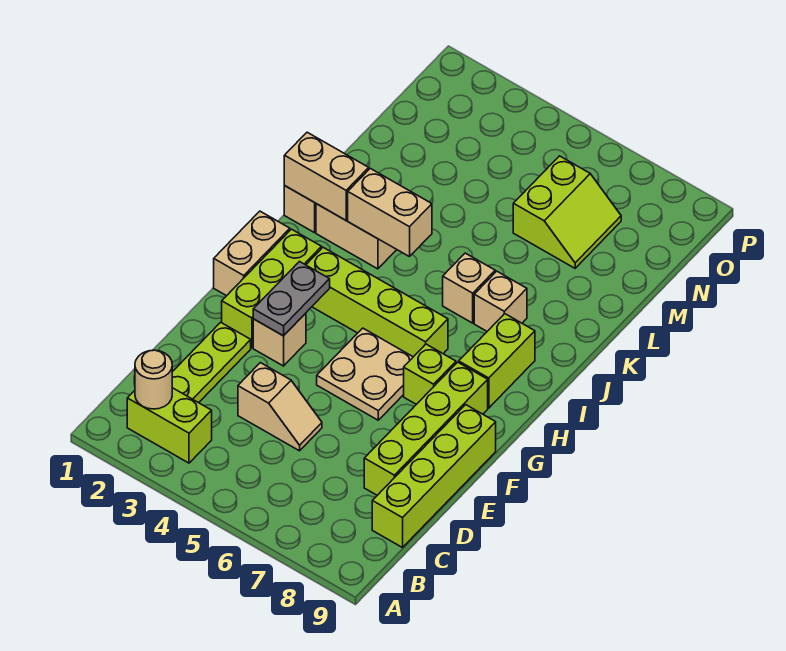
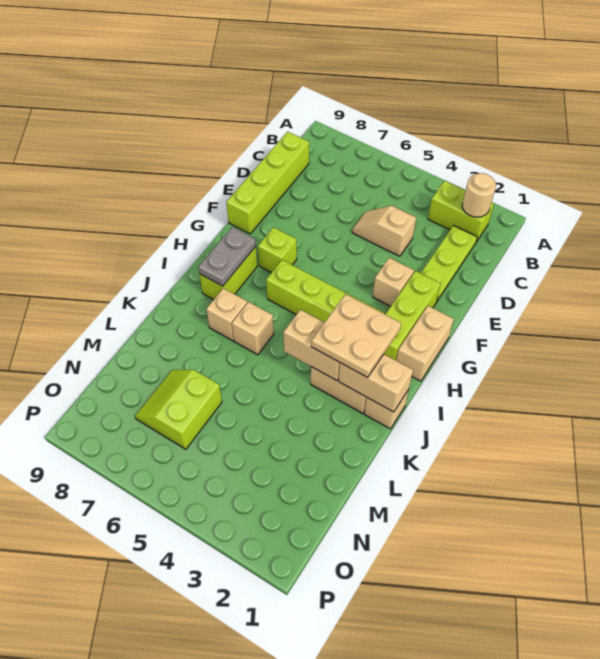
lime brick D8:G8 level 1 -> none
grey plate F3:G3 level 2 -> grey plate H8:I8 level 2
tan plate F5:G6 level 1 -> tan plate I2:J3 level 3

